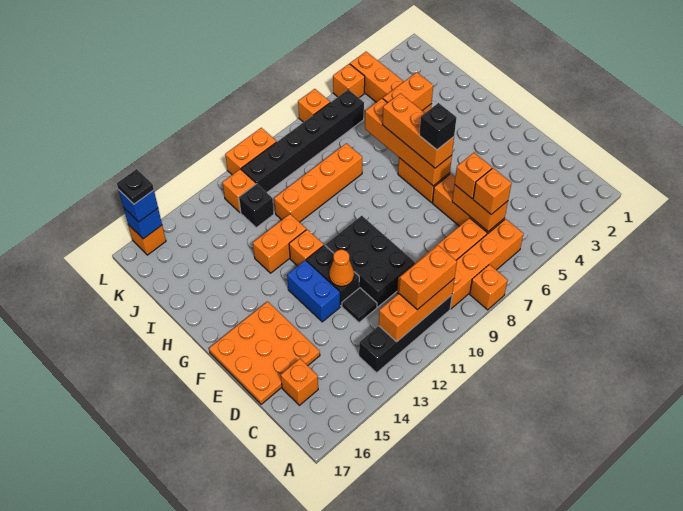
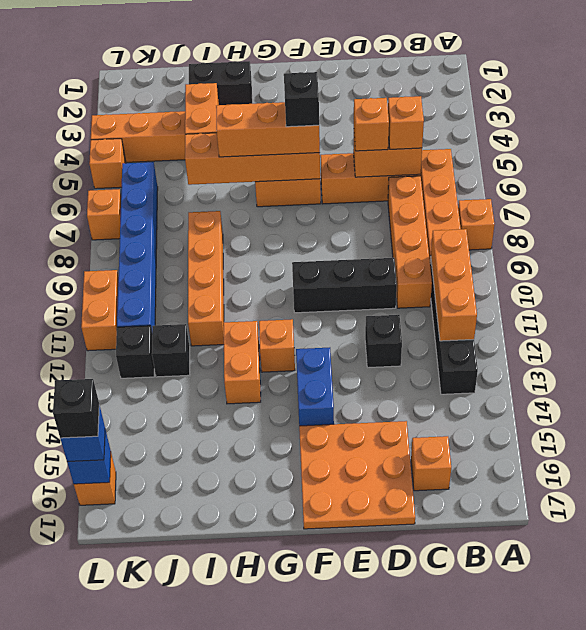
orange brick B10:B11 level 3 -> none
black brick D10:F11 level 1 -> black brick D10:F10 level 1
black tile D12 level 1 -> black brick D12 level 1
black brick E12:F12 level 1 -> black brick H2:I2 level 1
orange cone E12 level 2 -> none
blue brick E13:F13 level 1 -> blue brick F13:F14 level 1
black brick K6:K11 level 1 -> blue brick K6:K11 level 1
orange brick K12 level 1 -> black brick K12 level 1
black plate L16 level 4 -> black brick L16 level 4

